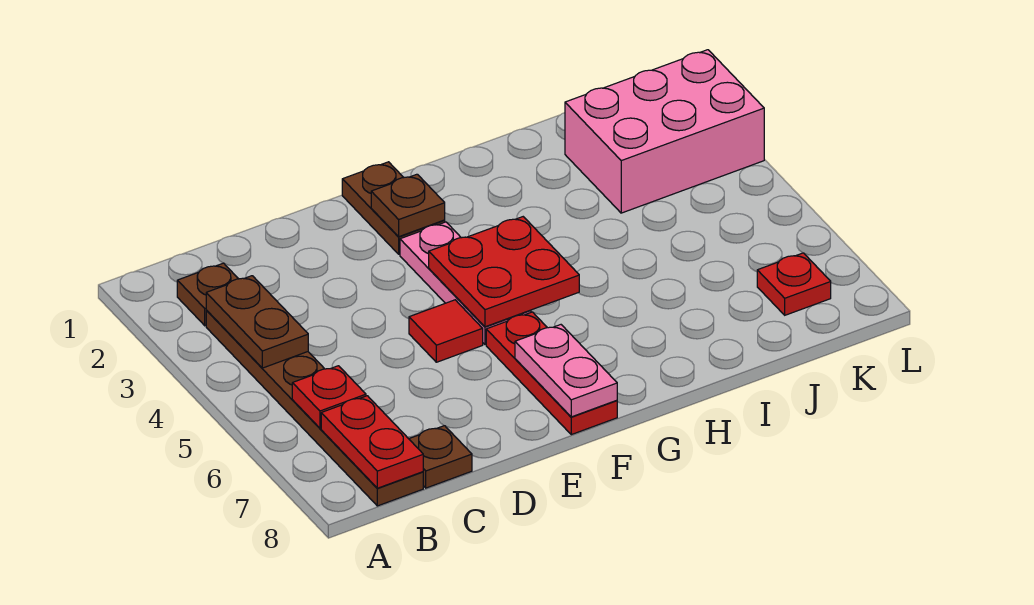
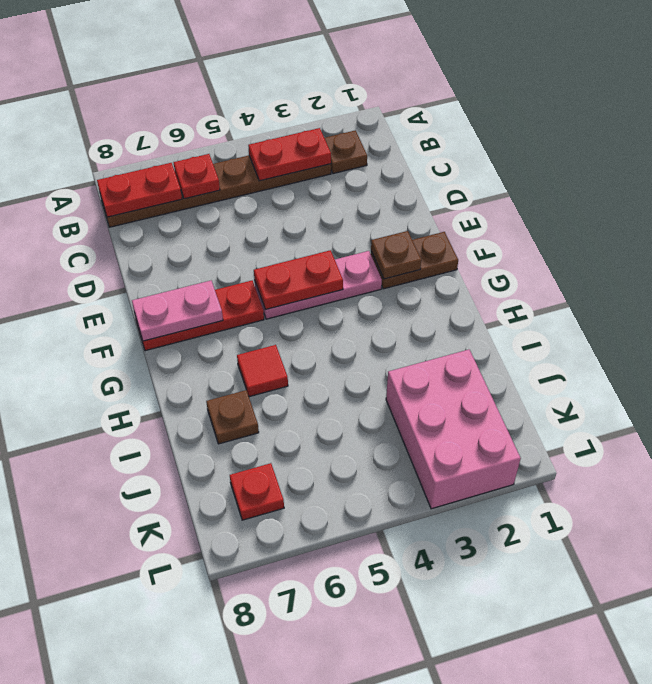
brown plate B3:B4 level 2 -> red plate B3:B4 level 2
brown plate C8 level 1 -> brown plate I7 level 1
red tile E5 level 1 -> red tile H6 level 1
red plate F4:G5 level 2 -> red plate F4:F5 level 2

